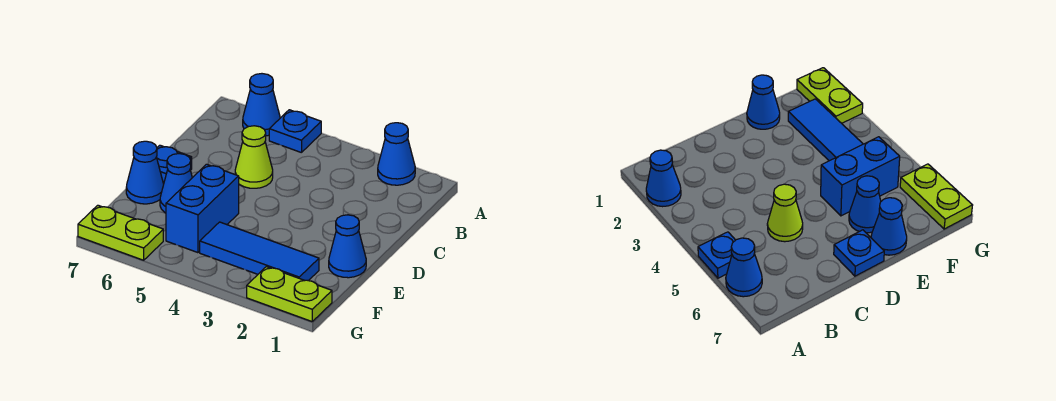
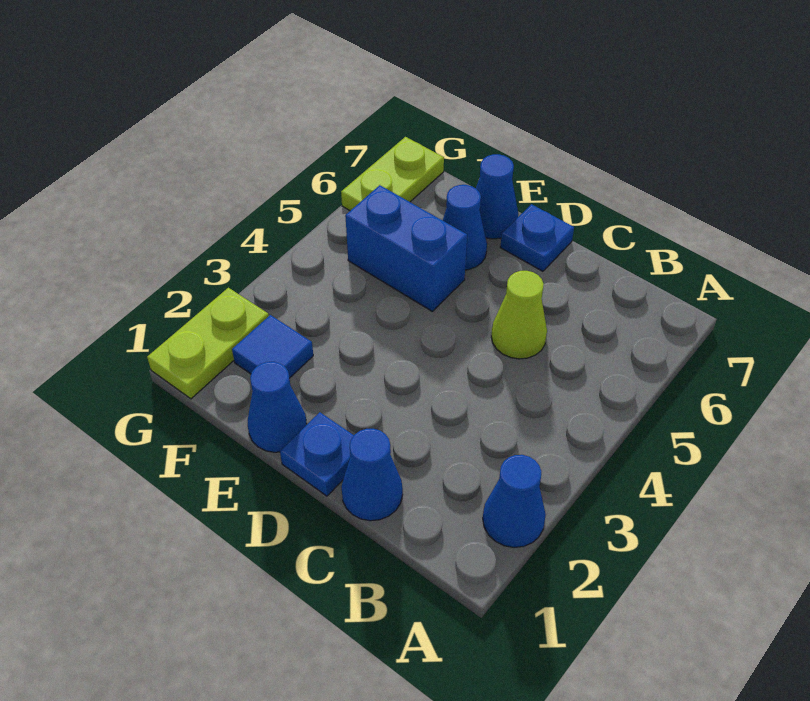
blue plate A5 level 1 -> blue plate D1 level 1
blue cone A6 level 1 -> blue cone C1 level 1
blue tile F2:F4 level 1 -> blue tile F2 level 1

